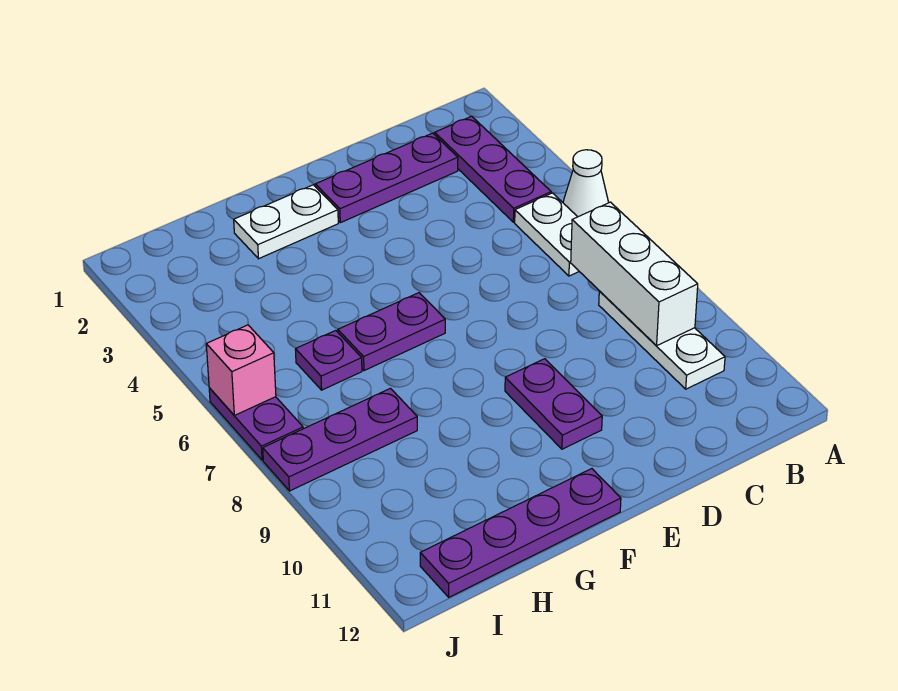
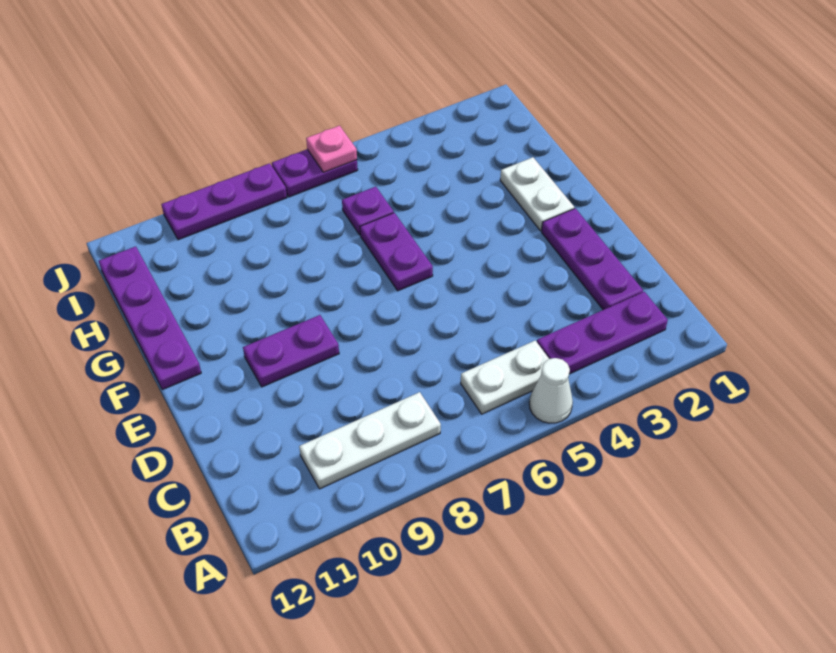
white brick B7:B9 level 2 -> none
purple plate H8:J8 level 1 -> purple plate J8:J10 level 1
pink brick J6 level 2 -> pink plate J6 level 2

